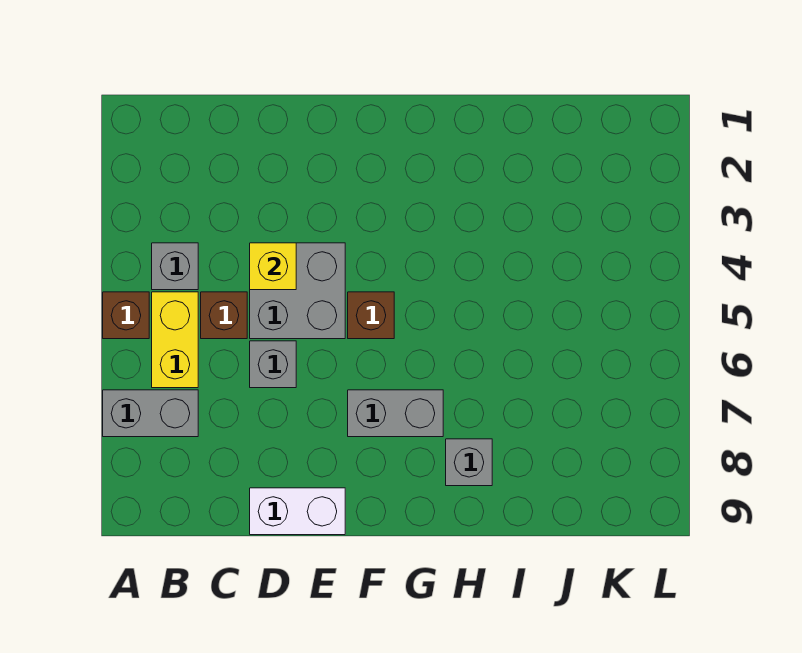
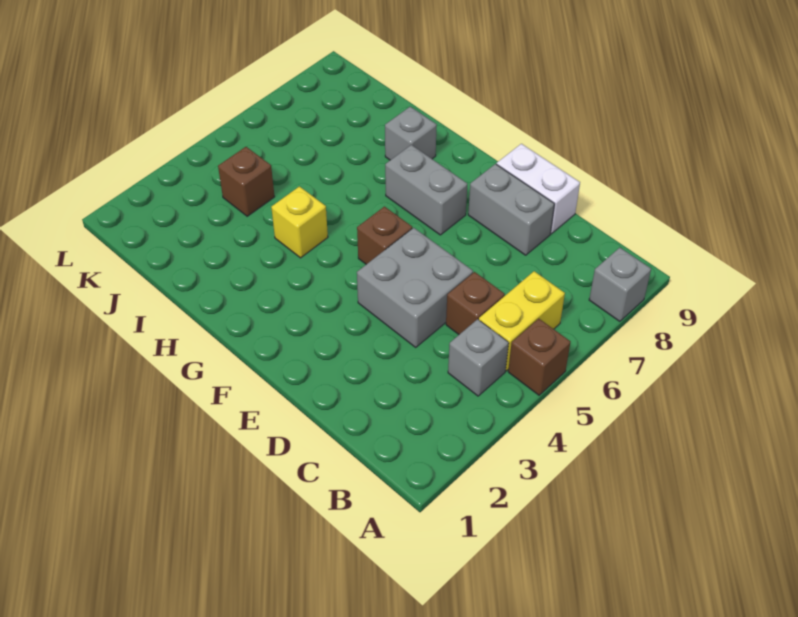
grey brick A7:B7 level 1 -> grey brick D8:E8 level 1
yellow brick D4 level 2 -> yellow brick H4 level 1
grey brick D6 level 1 -> grey brick A8 level 1
none -> brown brick J4 level 1

